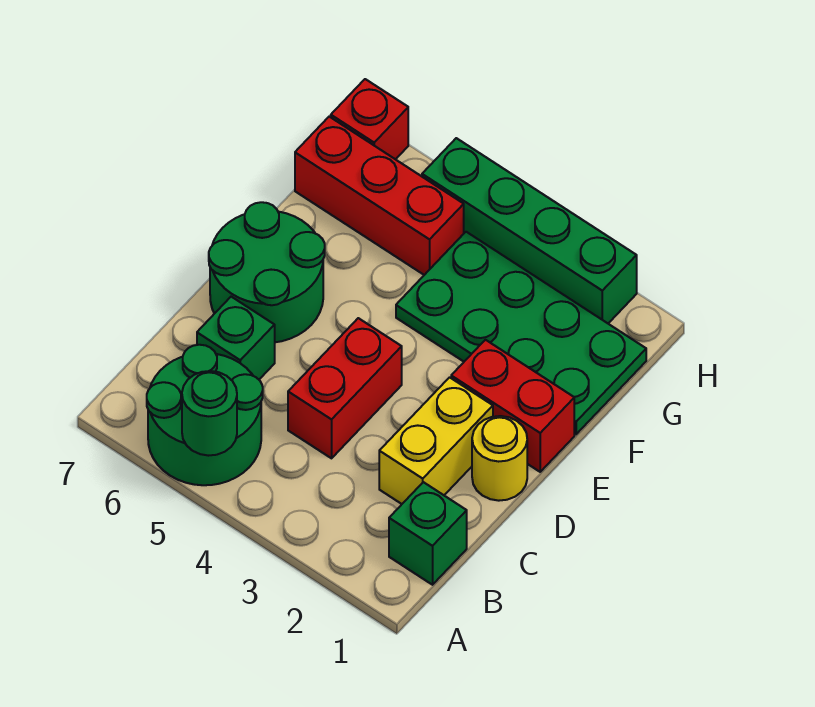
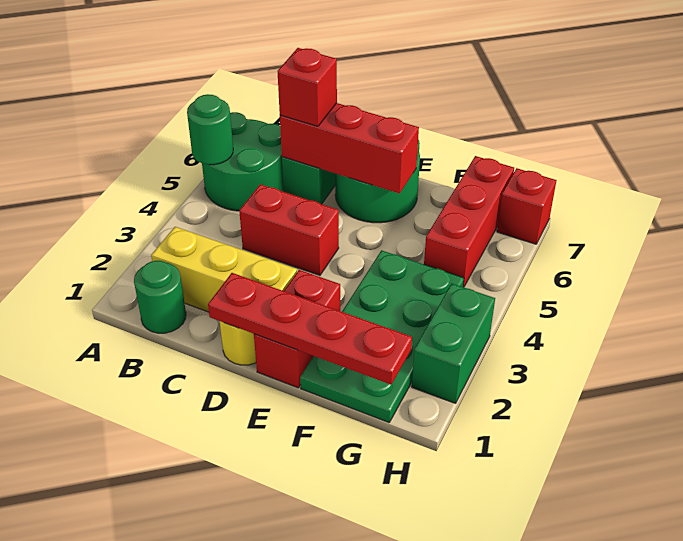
green brick B1 level 1 -> green round brick B1 level 1
yellow brick C2:D2 level 1 -> yellow brick B2:D2 level 1
none -> red brick C6:E6 level 2
none -> red brick C6 level 3
none -> red plate D1:G1 level 2
green brick H2:H5 level 1 -> green brick H2:H3 level 1

